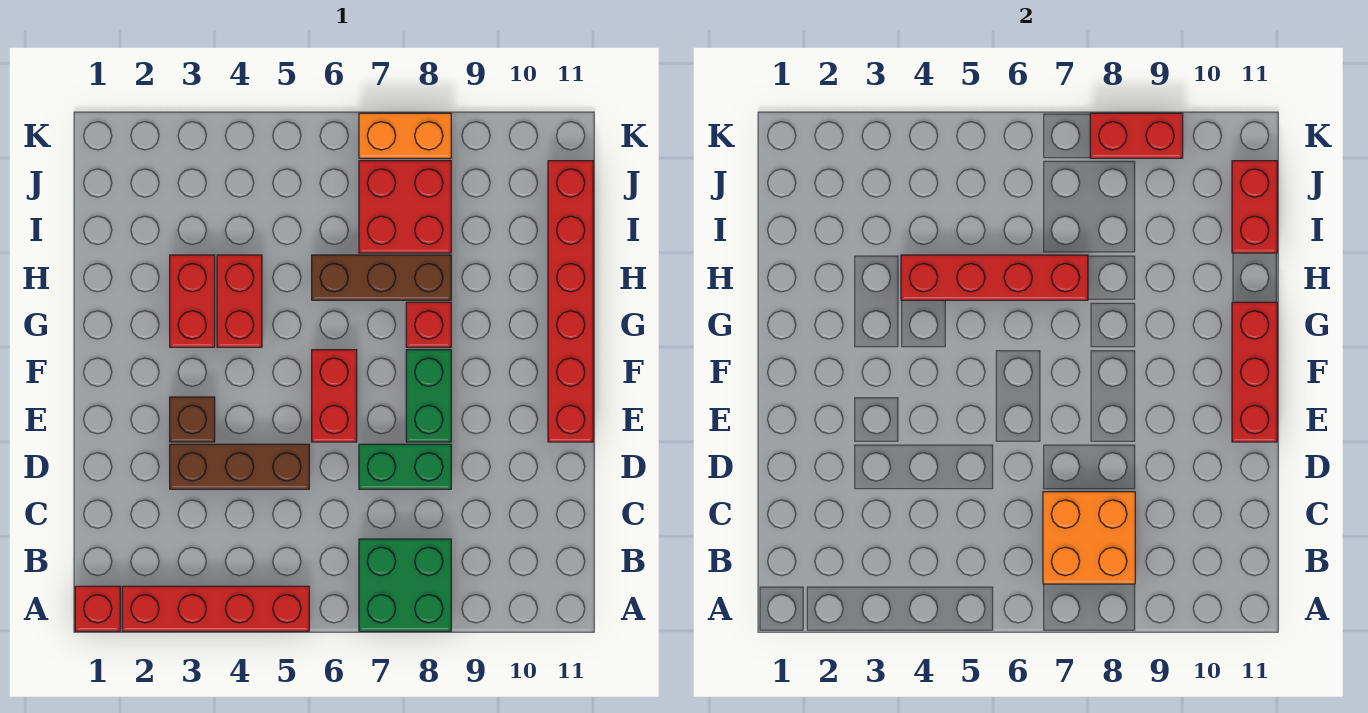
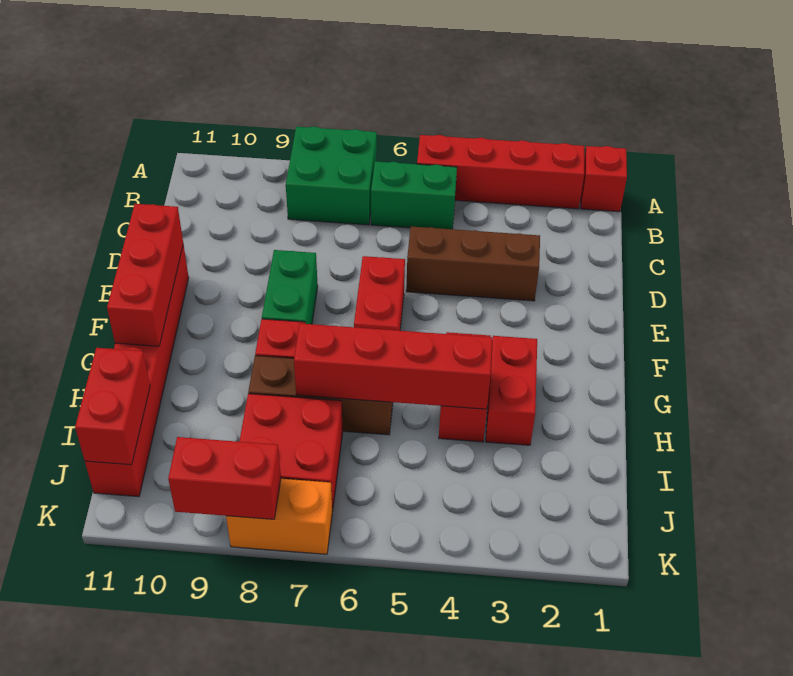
orange brick B7:C8 level 2 -> none
green brick D7:D8 level 1 -> green brick B5:B6 level 1
brown brick E3 level 1 -> none

